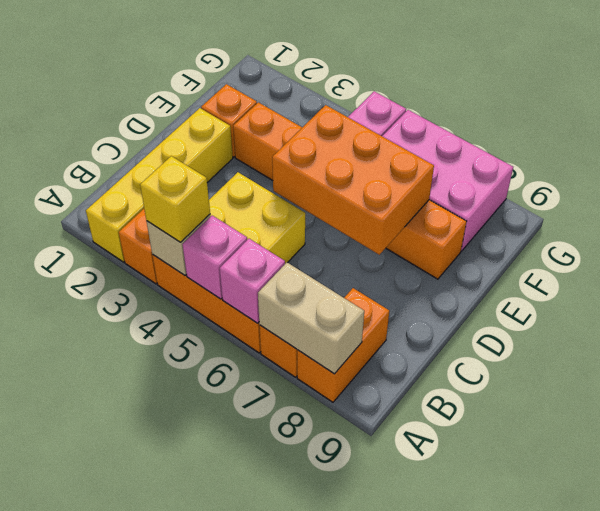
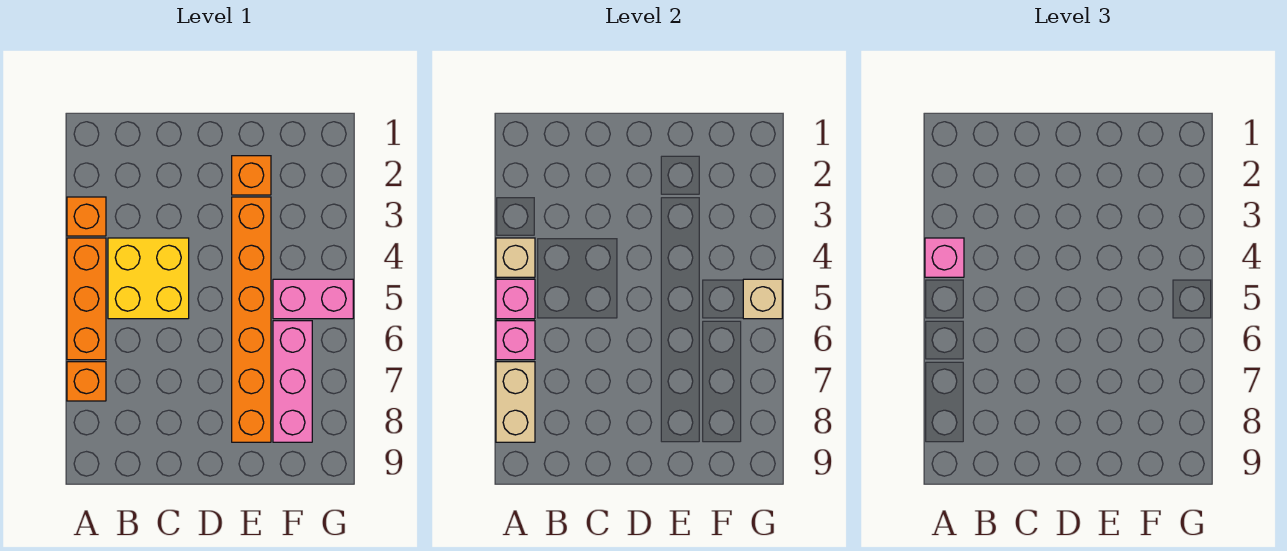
yellow brick A2:D2 level 1 -> none
yellow brick A4 level 3 -> pink brick A4 level 3
orange brick A8:B8 level 1 -> none
orange brick D5:E7 level 2 -> none
pink brick F6:G8 level 1 -> pink brick F6:F8 level 1
none -> tan brick G5 level 2

